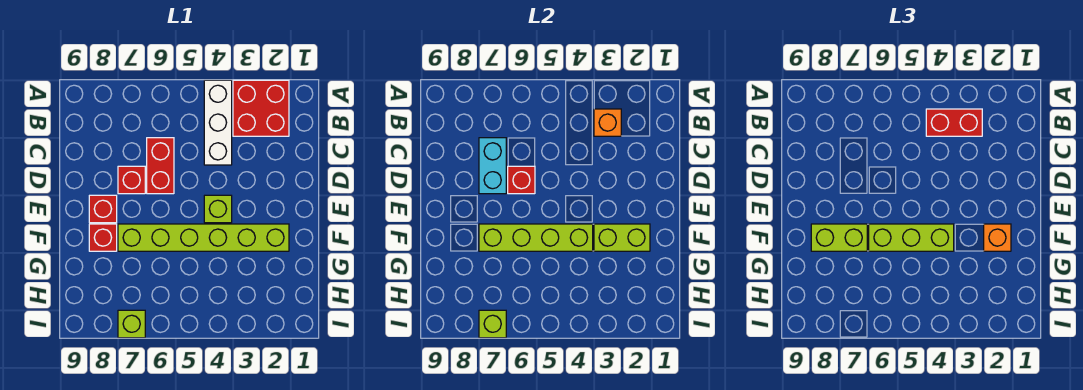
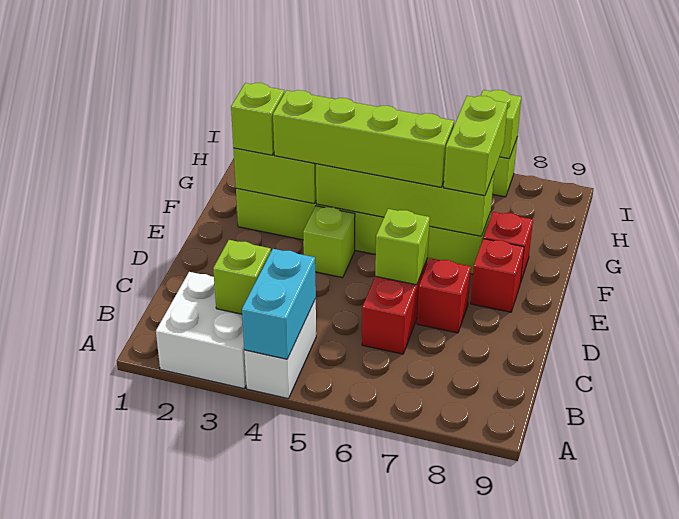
red brick A2:B3 level 1 -> white brick A2:B3 level 1
white brick A4:C4 level 1 -> white brick A4:B4 level 1
orange brick B3 level 2 -> lime brick B3 level 2
red brick B3:B4 level 3 -> none
cyan brick C7:D7 level 2 -> cyan brick A4:B4 level 2
red brick D6 level 2 -> lime brick D6 level 2
orange brick F2 level 3 -> lime brick F2 level 3
lime brick F4:F6 level 3 -> lime brick F3:F6 level 3
lime brick F7:F8 level 3 -> lime brick F7:G7 level 3

